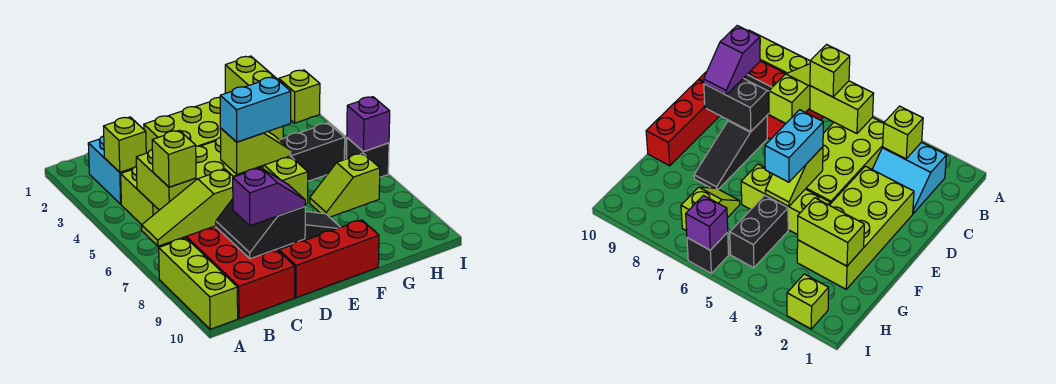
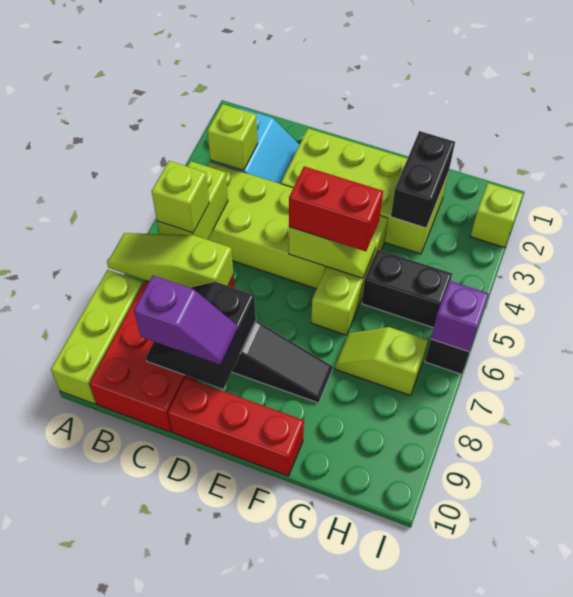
cyan brick E5:F5 level 3 -> red brick E5:F5 level 3
lime brick G2:G3 level 2 -> black brick G2:G3 level 2

